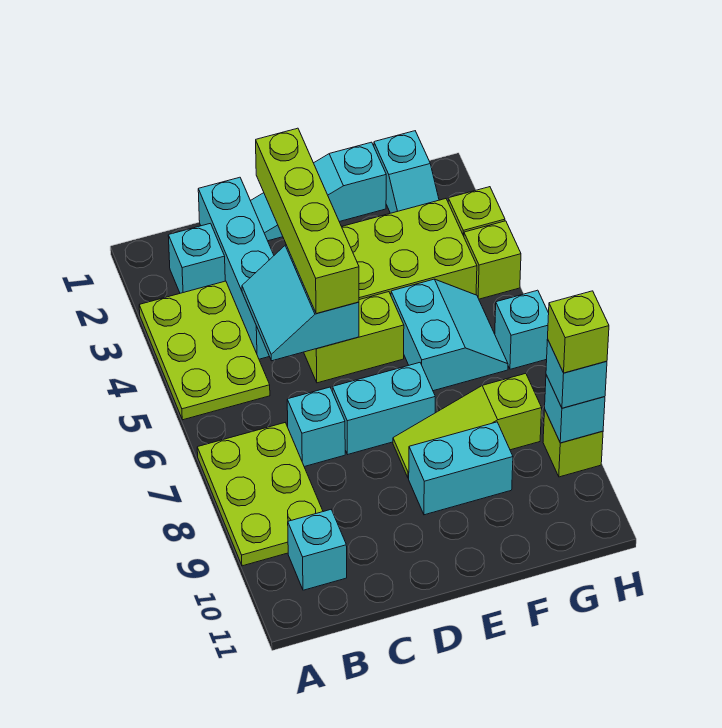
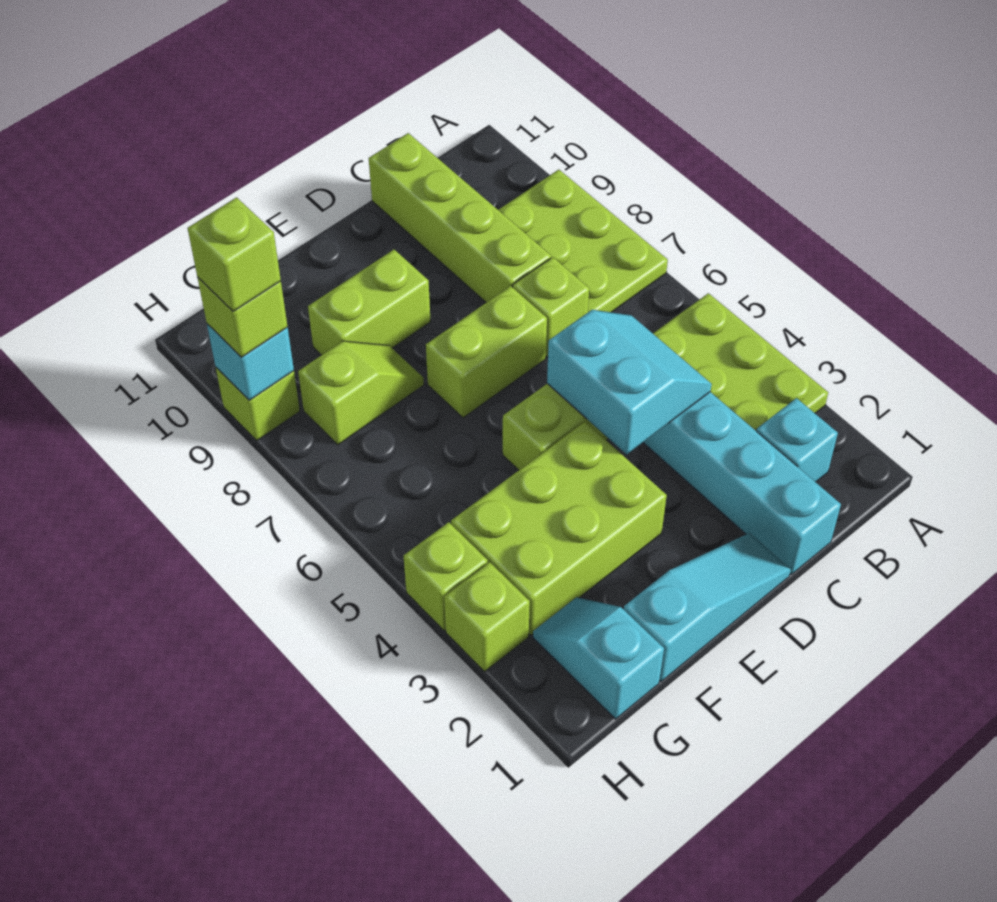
cyan brick B10 level 1 -> none
cyan brick C7 level 1 -> lime brick C7 level 1
lime brick D2:D5 level 3 -> lime brick C8:C11 level 1
cyan brick D7:E7 level 1 -> lime brick D7:E7 level 1
lime slope E8:G8 level 1 top G -> lime slope F8:G8 level 1 top G
cyan brick E9:F9 level 1 -> lime brick E9:F9 level 1
cyan slope F5:G6 level 1 top F -> none
cyan brick H6 level 1 -> none
cyan brick H9 level 3 -> lime brick H9 level 3

